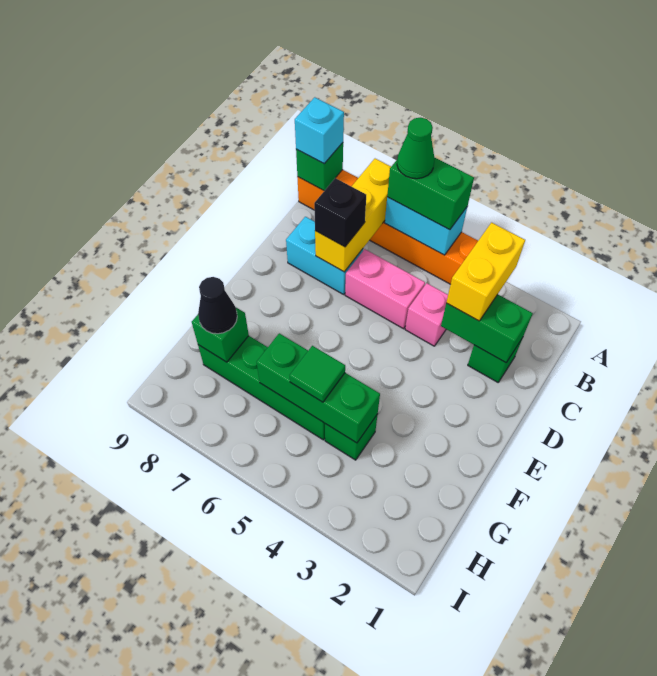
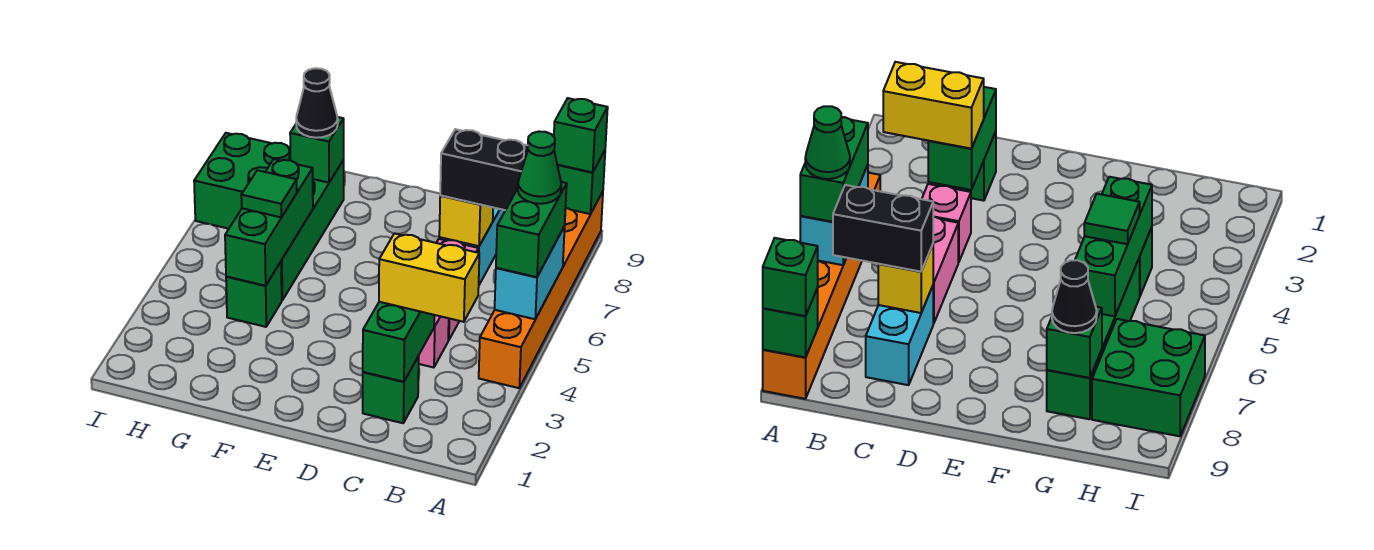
yellow brick A7:C7 level 2 -> yellow brick C7 level 2
cyan brick A9 level 3 -> green brick A9 level 3
black brick C7 level 3 -> black brick B7:C7 level 3
none -> green brick H7:I8 level 1

